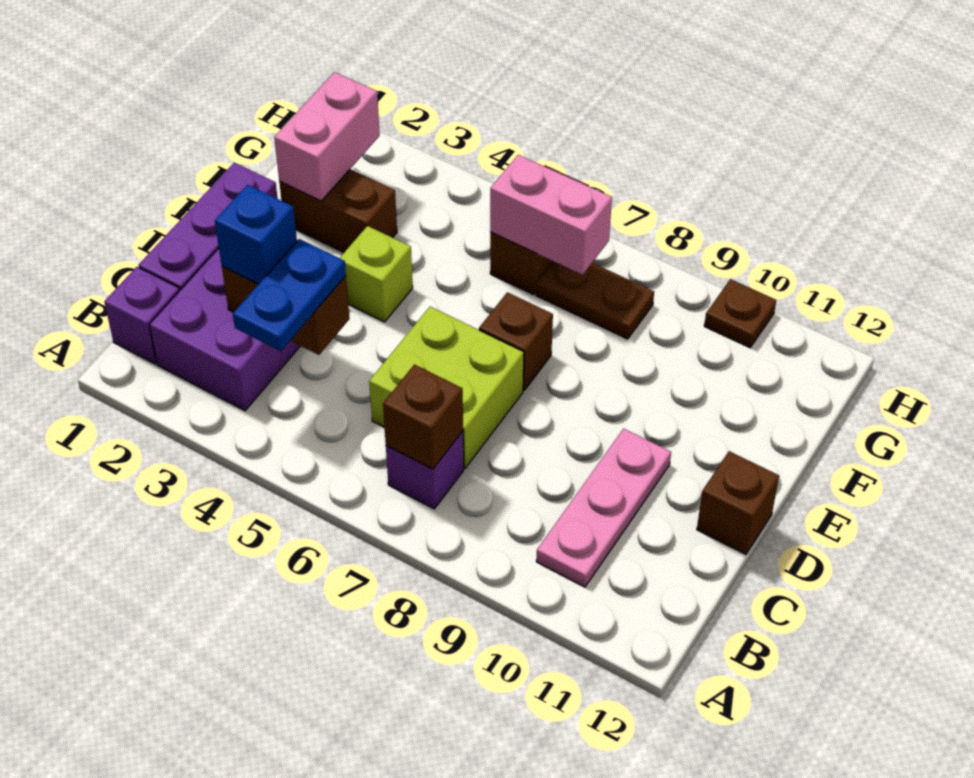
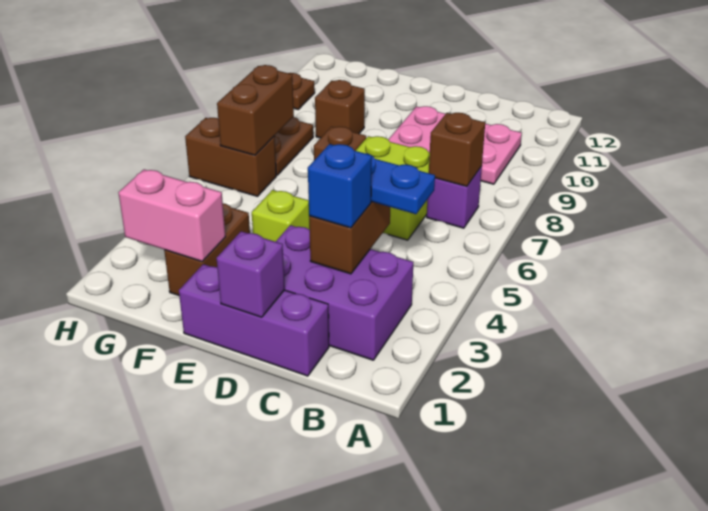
purple brick B1 level 1 -> purple brick D1 level 2
pink plate B10:D10 level 1 -> pink plate B9:D10 level 1
brown brick D12 level 1 -> brown brick F9 level 1
pink brick G6:G7 level 2 -> brown brick G6:G7 level 2

